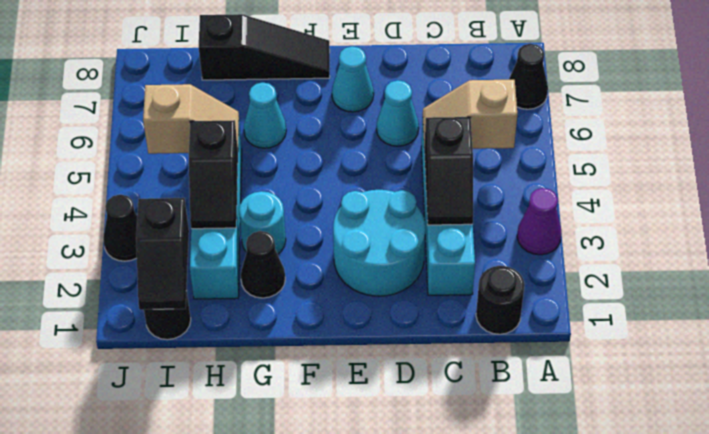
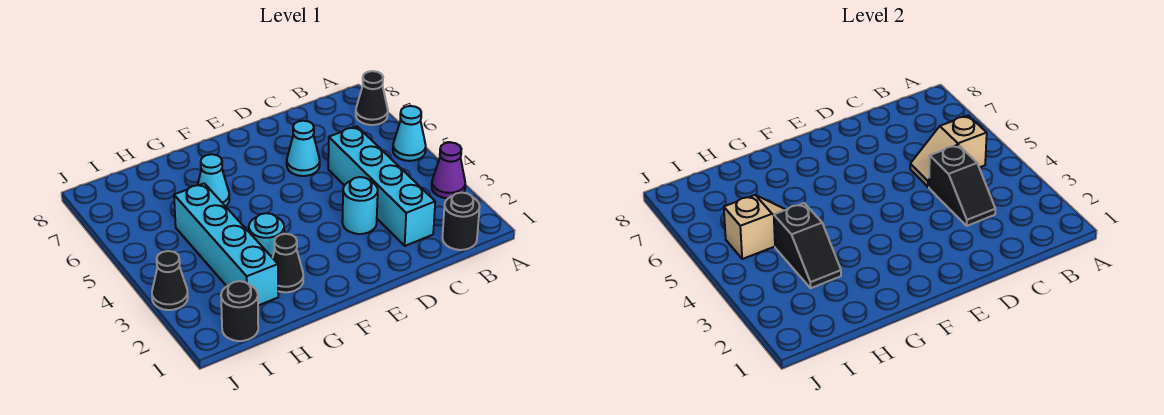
cyan round brick D2:E3 level 1 -> cyan round brick D3 level 1
cyan cone E7 level 1 -> cyan cone A5 level 1
black slope F8:H8 level 1 top H -> none
black slope I1:I2 level 2 top 2 -> none

